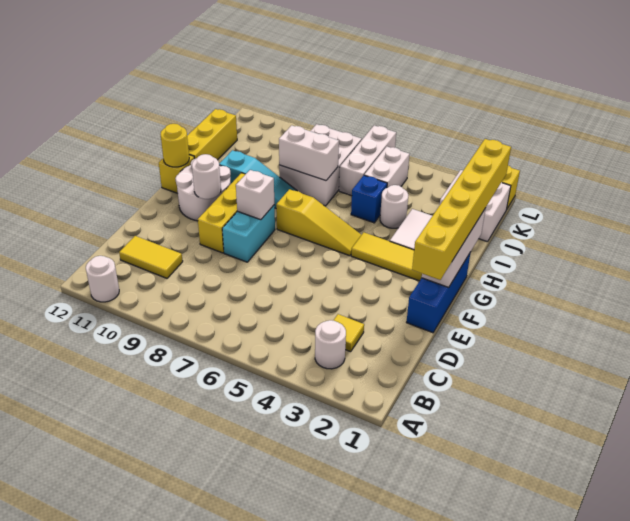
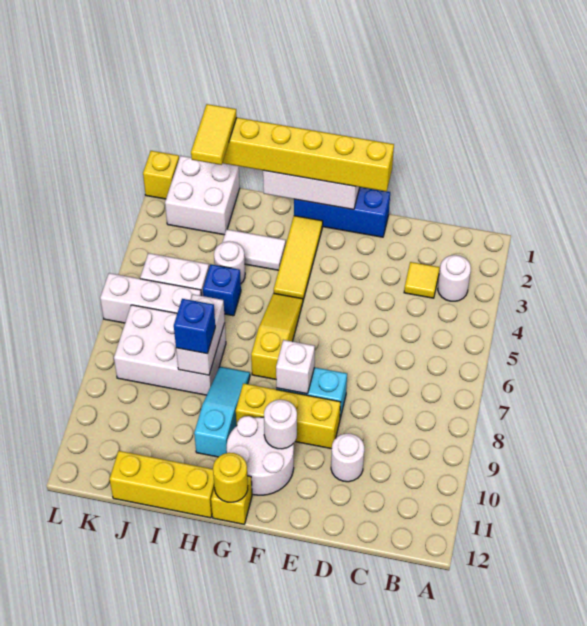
white round brick A11 level 1 -> white round brick D10 level 1
yellow tile C10:C11 level 1 -> yellow tile J1:J2 level 4
none -> blue brick I8 level 3

